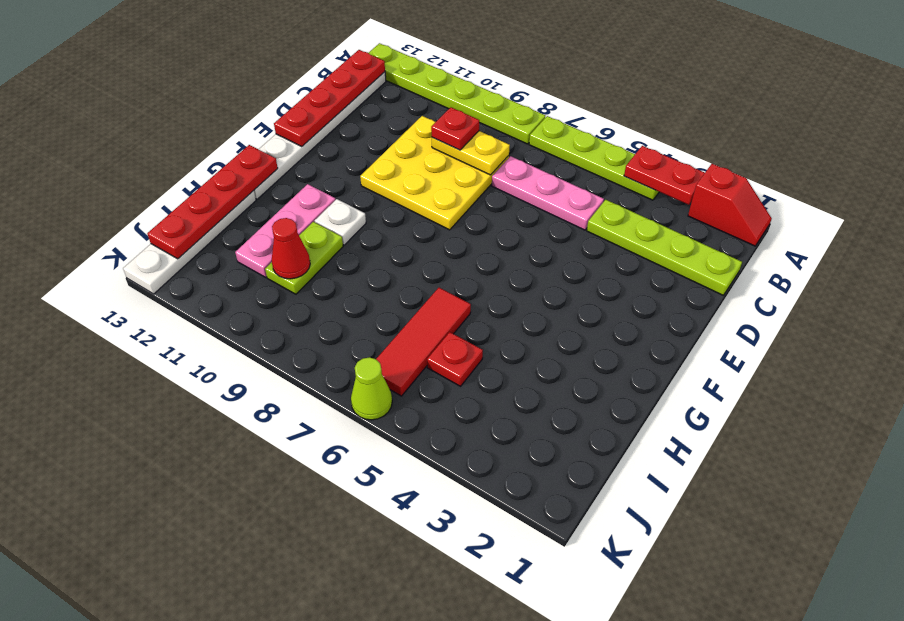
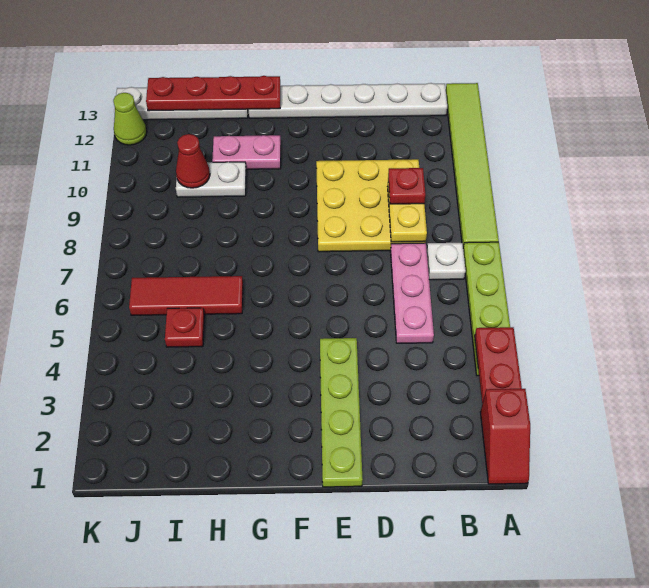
lime plate A8:A13 level 1 -> lime tile A8:A13 level 1
red plate B13:E13 level 2 -> none
lime plate C1:C4 level 1 -> lime plate E1:E4 level 1
white plate G10 level 1 -> white plate B7 level 1
pink plate G11:I11 level 1 -> pink plate G11:H11 level 1
lime plate H10:I10 level 1 -> white plate H10:I10 level 1
lime cone K6 level 1 -> lime cone K12 level 1

